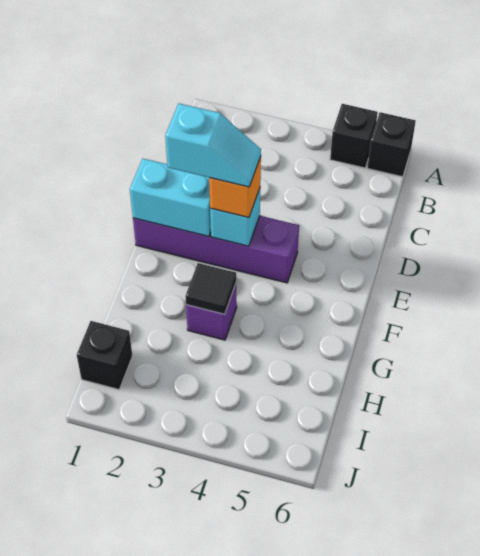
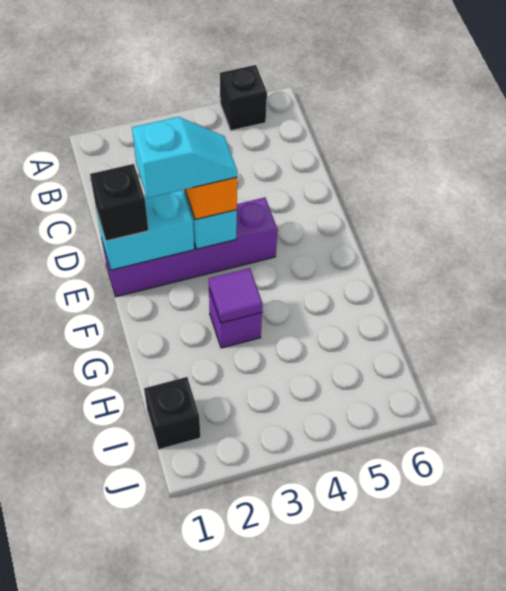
black brick A6 level 1 -> black brick E1 level 3
black tile G3 level 2 -> purple tile G3 level 2

